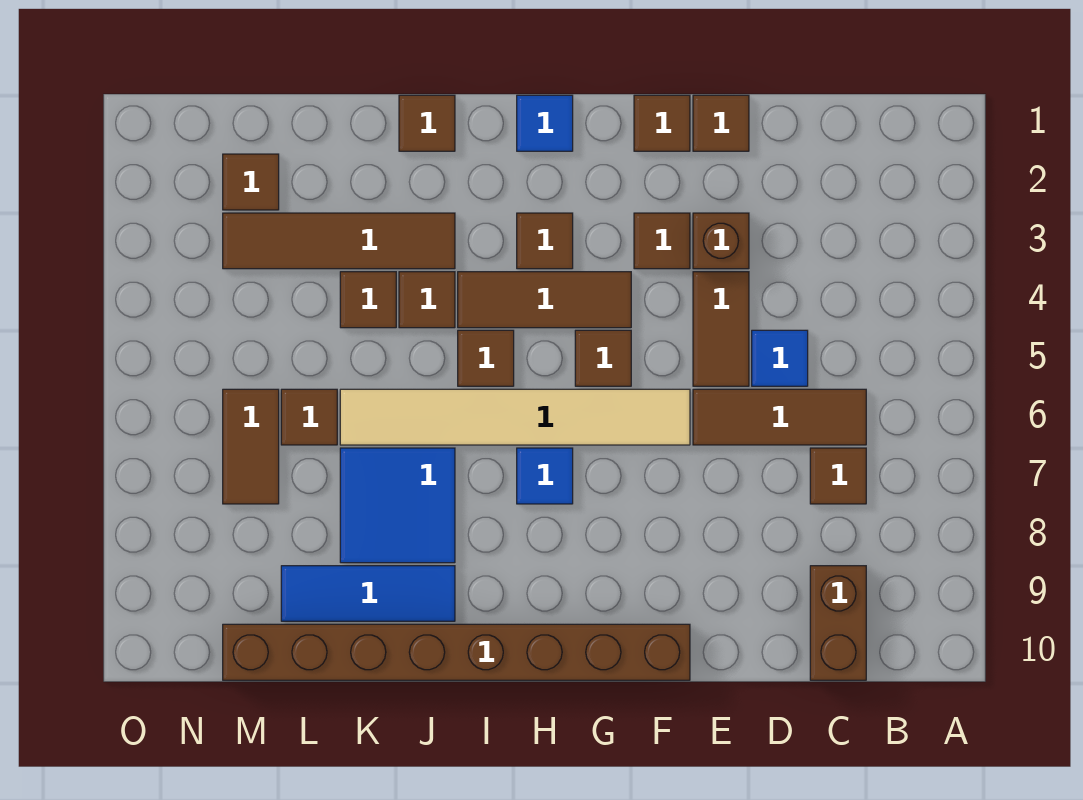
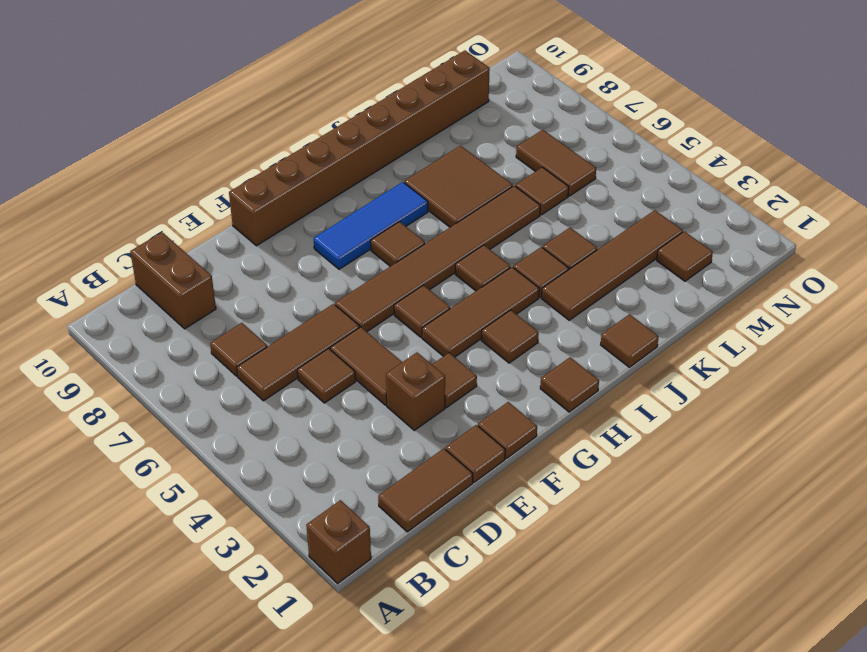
none -> brown brick A1 level 1
none -> brown tile C1:D1 level 1
blue tile D5 level 1 -> brown tile D5 level 1
tan tile F6:K6 level 1 -> brown tile F6:K6 level 1
blue tile H1 level 1 -> brown tile H1 level 1
blue tile H7 level 1 -> brown tile H7 level 1
blue tile J7:K8 level 1 -> brown tile J7:K8 level 1
blue tile J9:L9 level 1 -> blue tile G8:I8 level 1

